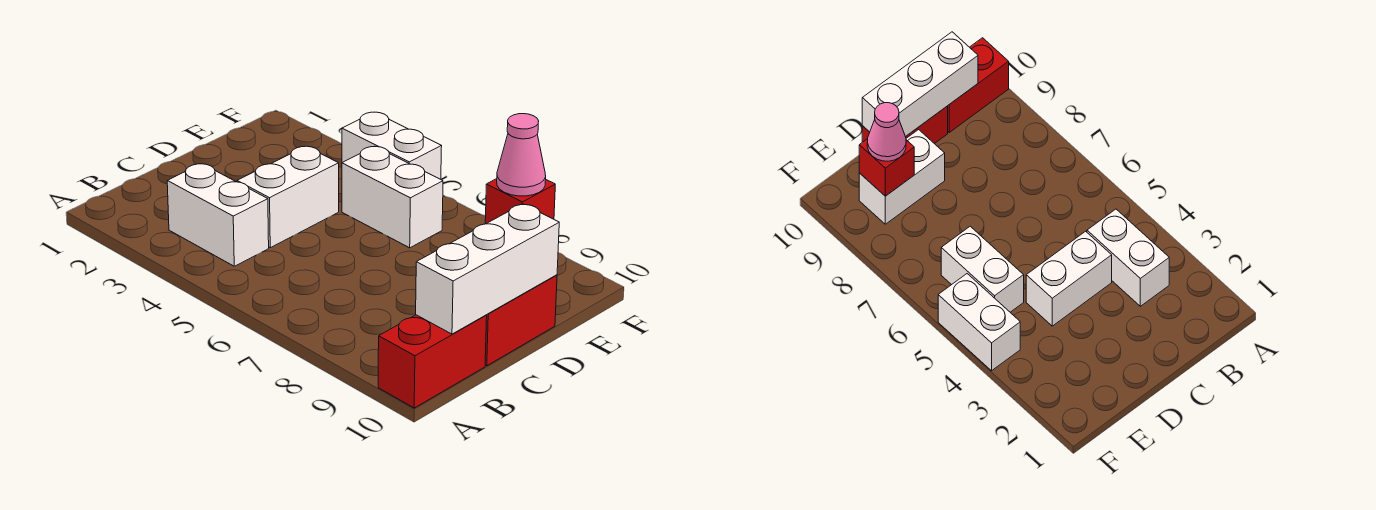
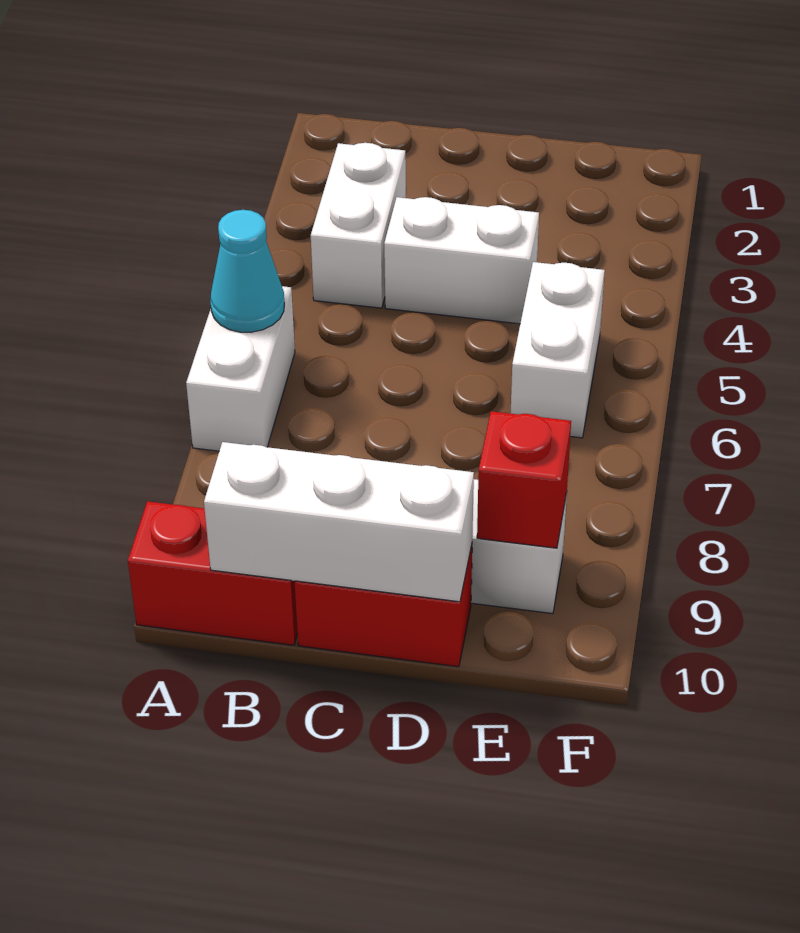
none -> cyan cone A6 level 2
pink cone E9 level 3 -> none
white brick F4:F5 level 1 -> white brick A6:A7 level 1

